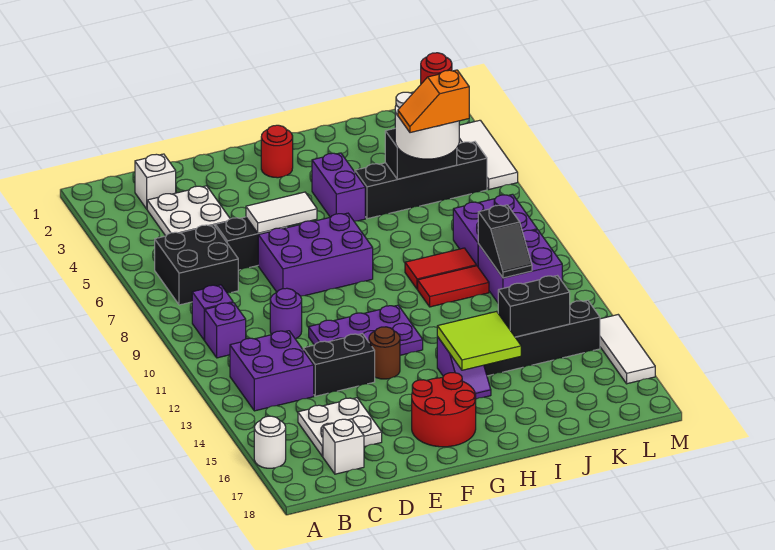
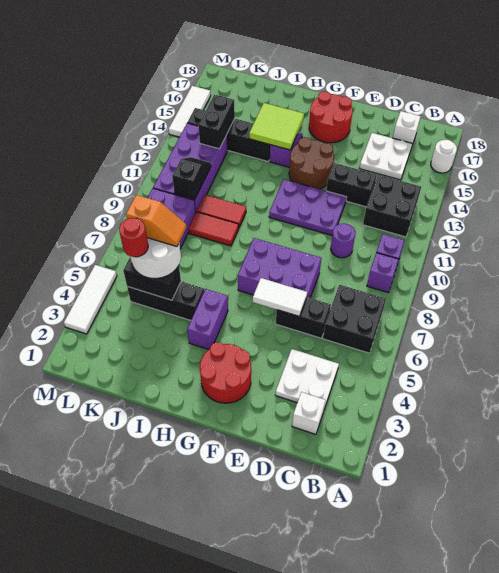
purple brick B12:C13 level 1 -> black brick B12:C13 level 1
brown round brick F13 level 1 -> brown round brick F13:G14 level 1
red round brick G2 level 1 -> red round brick F2:G3 level 1
black brick I5:L5 level 1 -> black brick I5:K5 level 1
black brick J14:K14 level 2 -> black brick K13:K14 level 2
purple brick K10:L11 level 1 -> purple brick K10:L13 level 1

